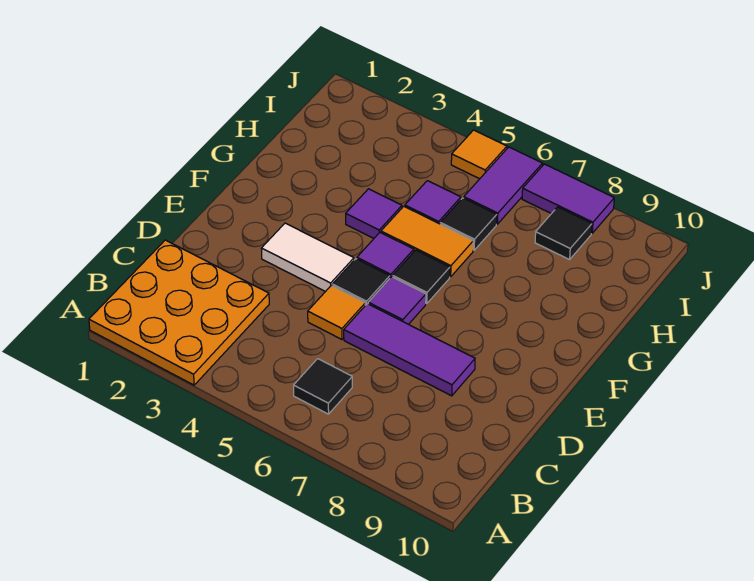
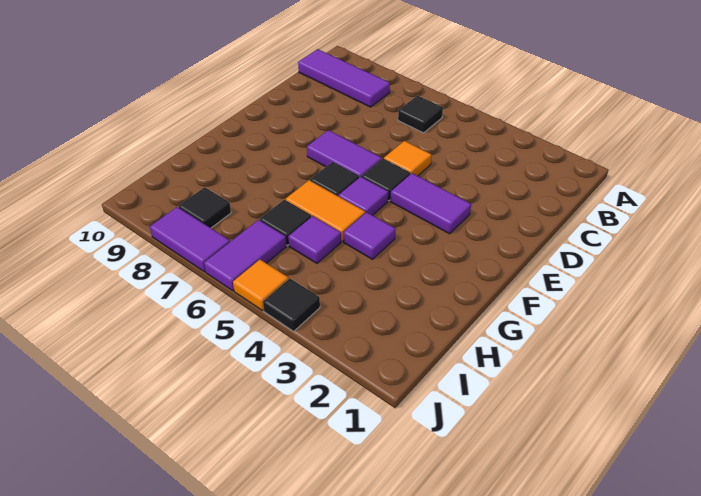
orange plate A1:C3 level 1 -> none
purple tile D6:D8 level 1 -> purple tile B8:B10 level 1
white tile E3:E4 level 1 -> purple tile E3:E4 level 1
purple tile E6 level 1 -> purple tile E6:E7 level 1
none -> black tile J4 level 1

